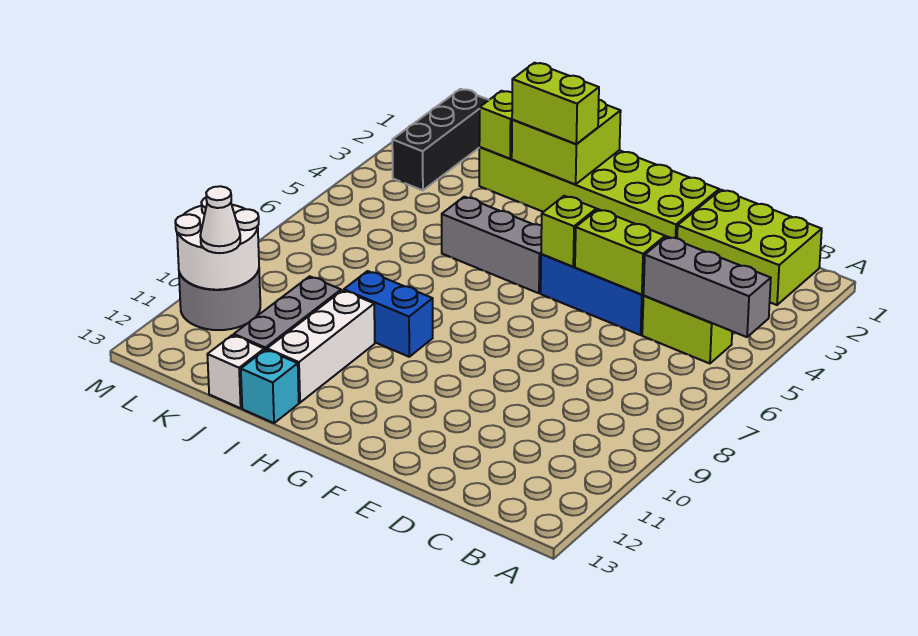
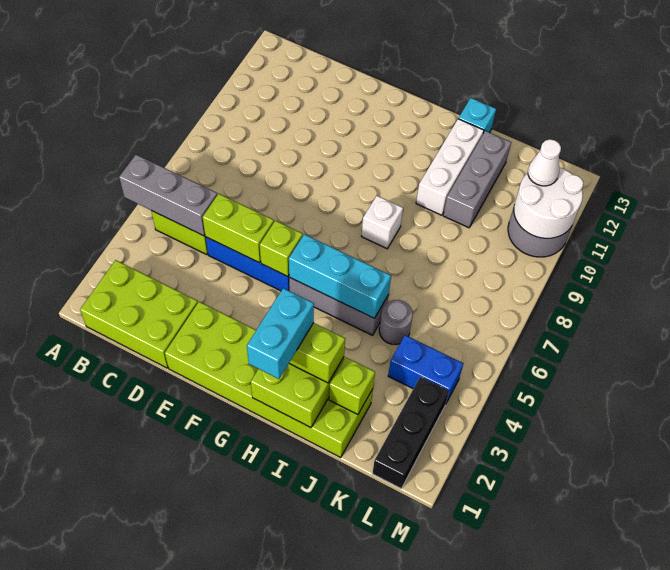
none -> cyan brick G5:I5 level 2
none -> cyan brick H1:H2 level 4
blue brick H9:I9 level 1 -> blue brick K4:L4 level 1
none -> grey round brick J5 level 1
white brick J13 level 1 -> white brick H8 level 1

